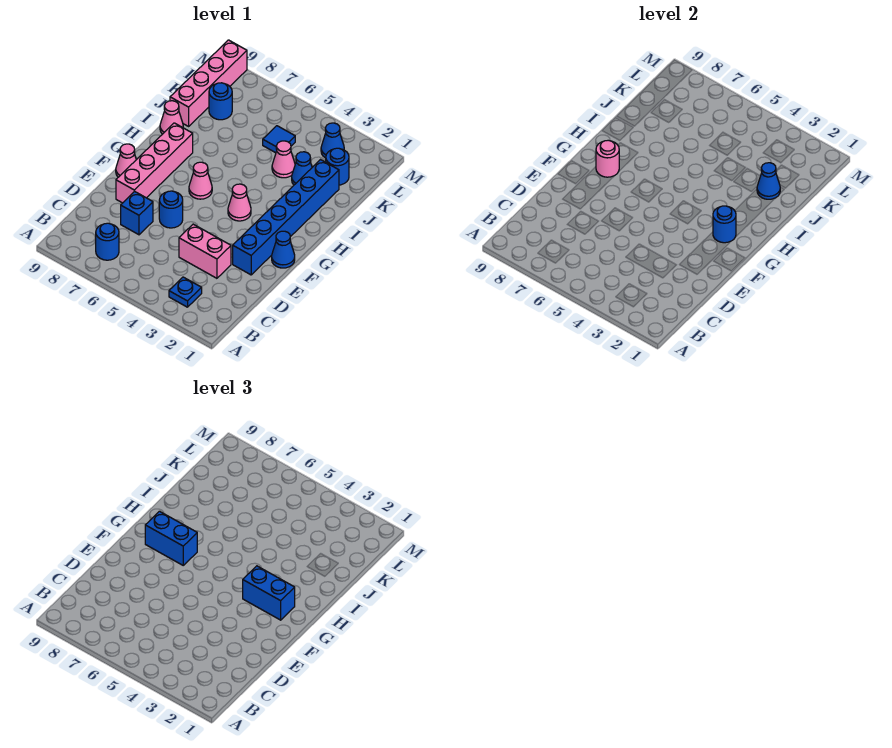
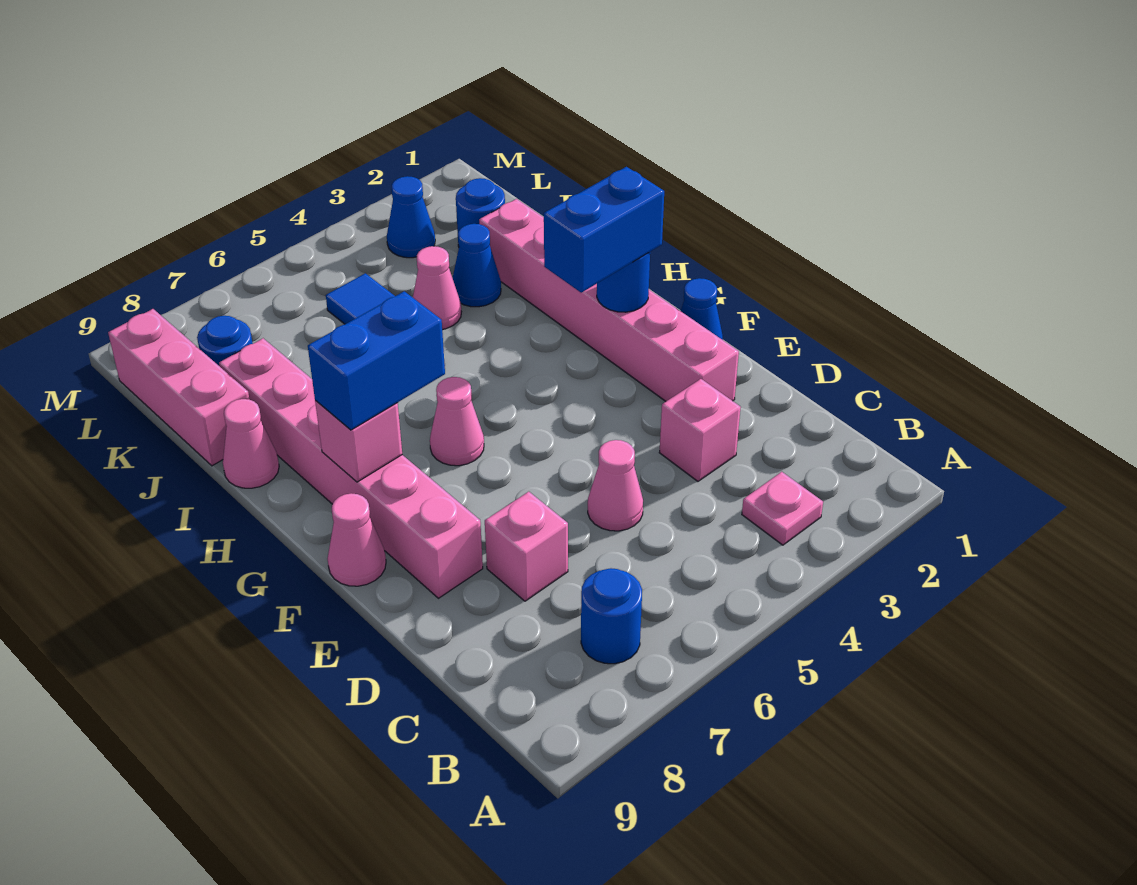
blue plate B3 level 1 -> pink plate B3 level 1
pink brick D3:D4 level 1 -> pink brick D3 level 1
blue brick D7 level 1 -> pink brick D7 level 1
blue brick E2:J2 level 1 -> pink brick E2:J2 level 1
blue round brick E6 level 1 -> none
pink brick E8:H8 level 1 -> pink brick E8:J8 level 1
pink cone G4 level 1 -> pink cone D5 level 1
pink round brick G8 level 2 -> pink brick G8 level 2
blue cone J2 level 2 -> none
pink brick J9:M9 level 1 -> pink brick J9:L9 level 1

